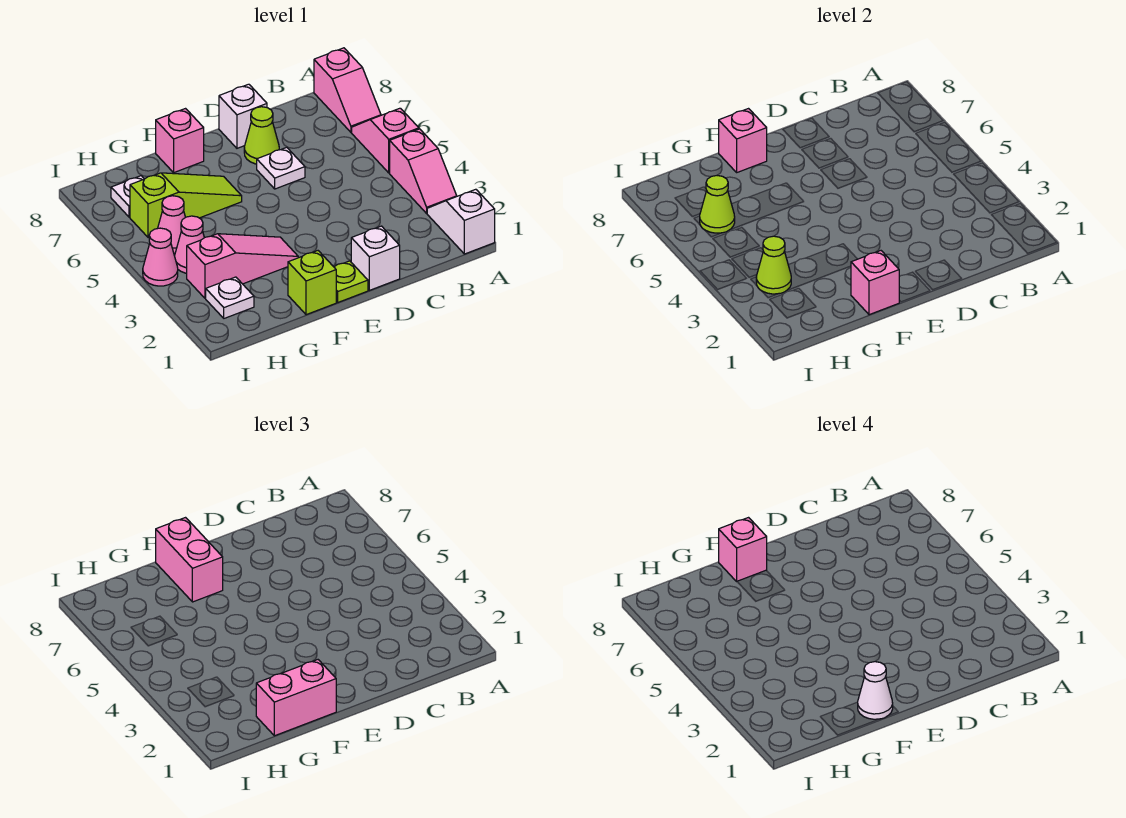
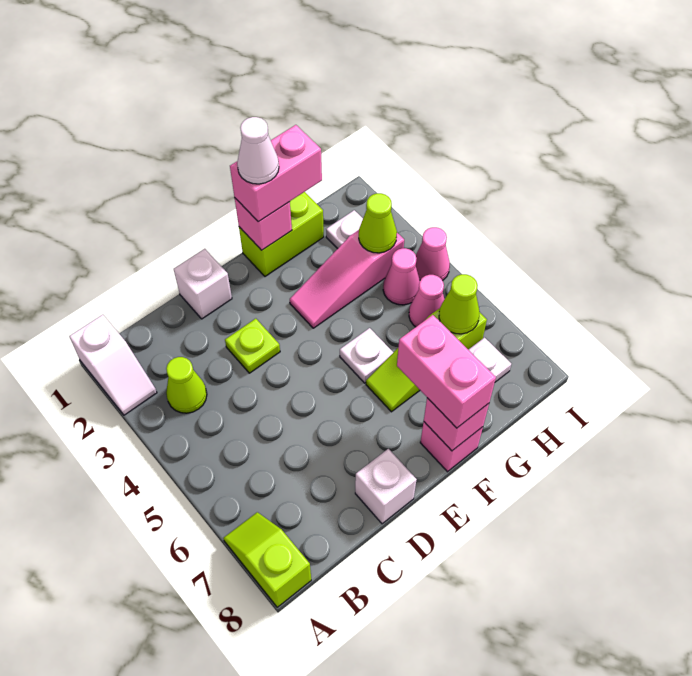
pink slope A3:A4 level 1 top 4 -> none
pink slope A5:A6 level 1 top 5 -> none
pink slope A7:A8 level 1 top 8 -> lime slope A7:A8 level 1 top 8
white plate D6 level 1 -> white plate F5 level 1
lime cone D7 level 1 -> lime cone B3 level 1
lime plate E1 level 1 -> lime plate D3 level 1
lime brick F1 level 1 -> lime brick F1:G1 level 1
pink brick F8 level 4 -> none

